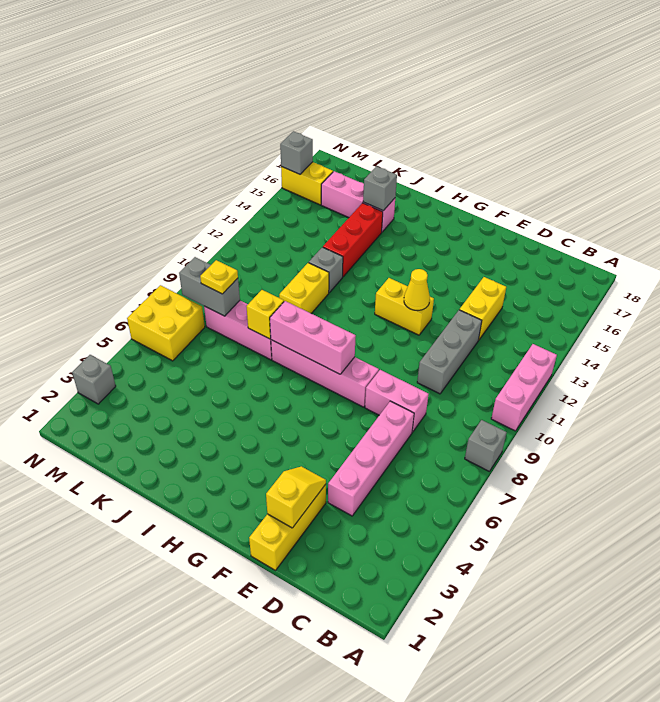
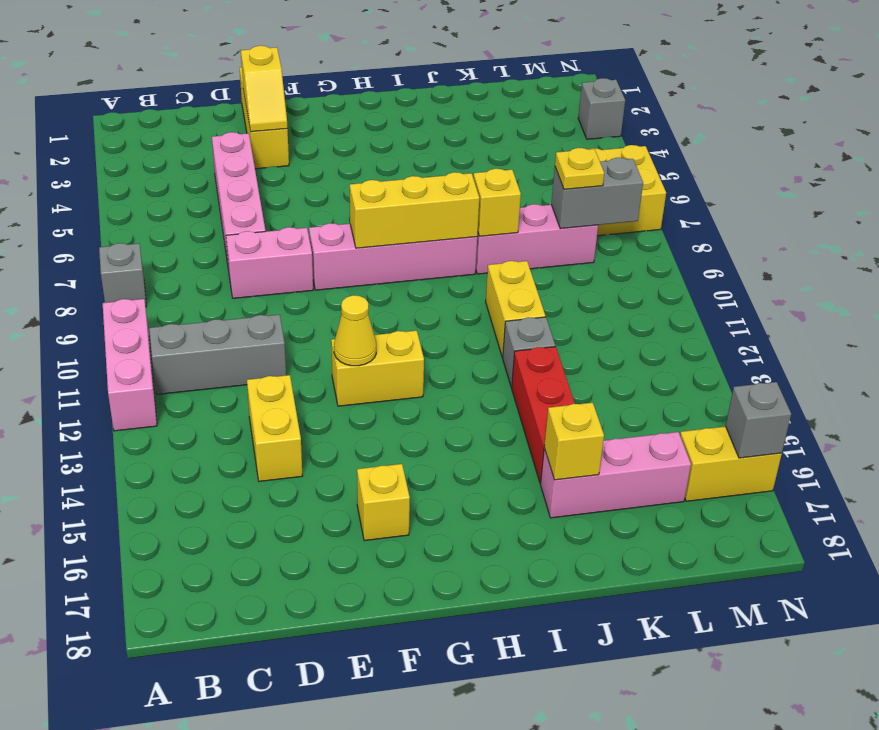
grey brick D10:D12 level 1 -> grey brick B11:D11 level 1
none -> yellow brick F16 level 1
pink brick G8:I8 level 2 -> yellow brick G8:I8 level 2
grey brick J16 level 2 -> yellow brick J16 level 2

